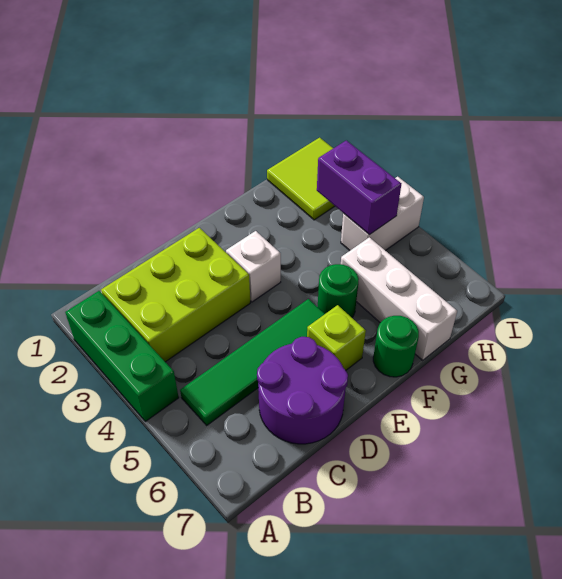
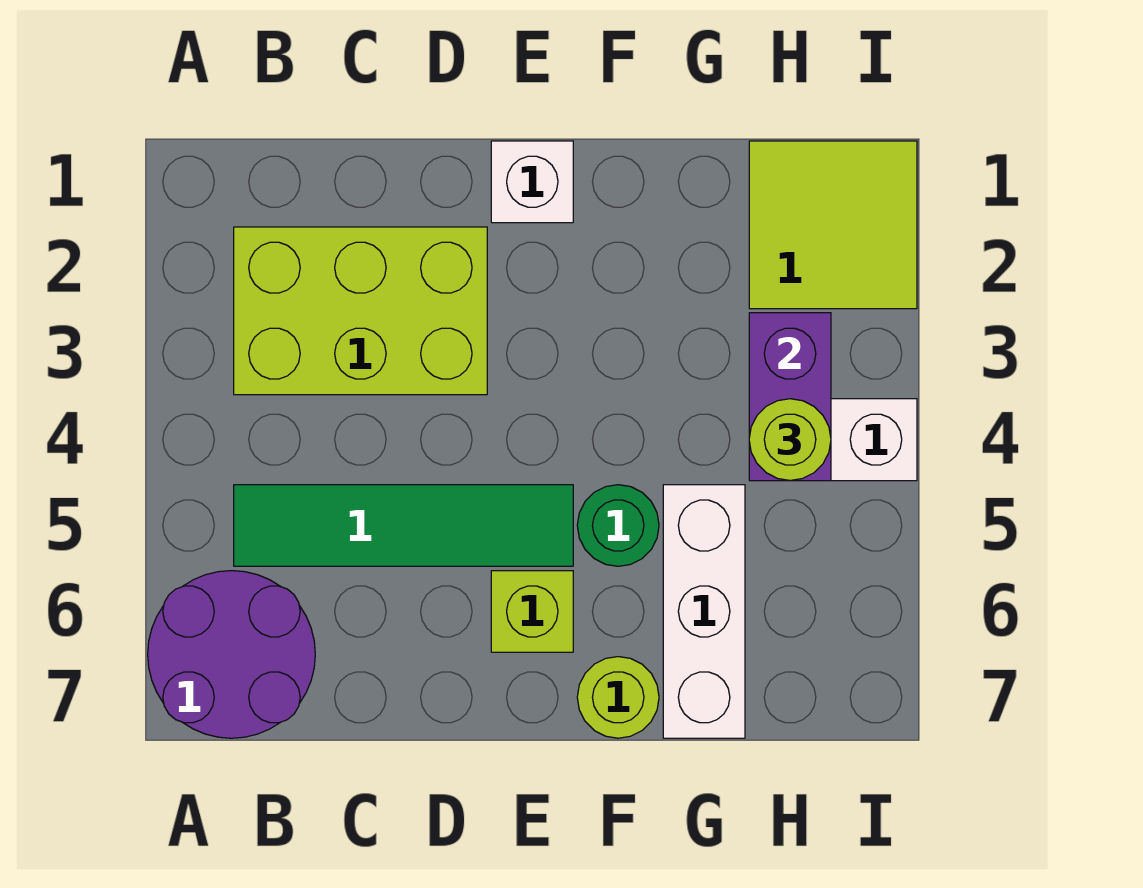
green brick A2:A4 level 1 -> none
purple round brick C6:D7 level 1 -> purple round brick A6:B7 level 1
white brick E3 level 1 -> white brick E1 level 1
green round brick F7 level 1 -> lime round brick F7 level 1
none -> lime round brick H4 level 3

